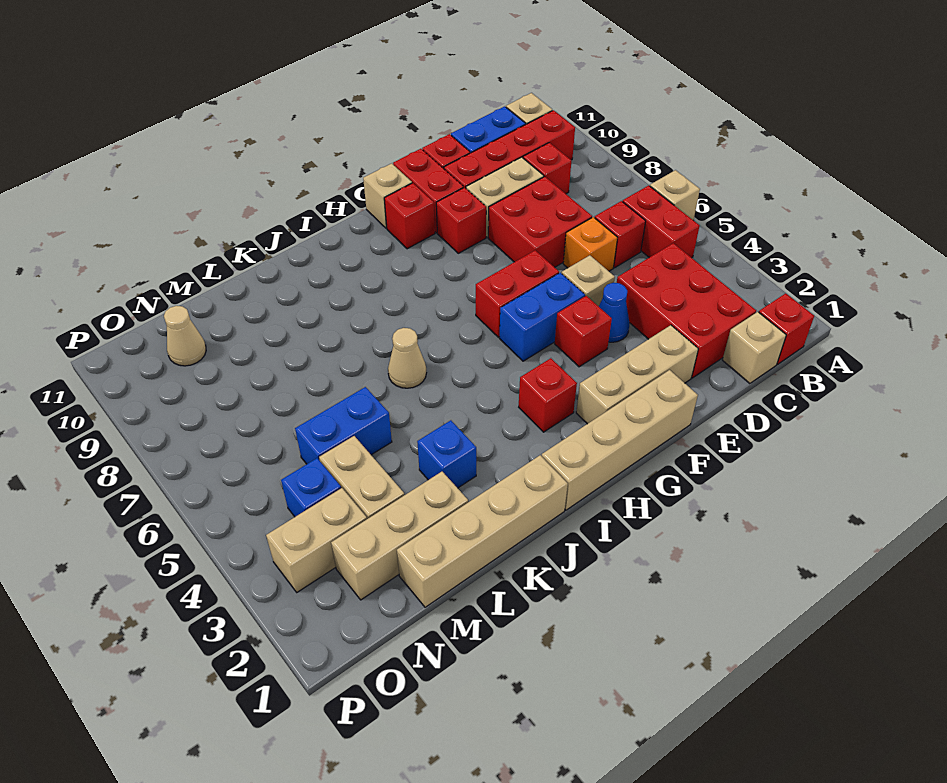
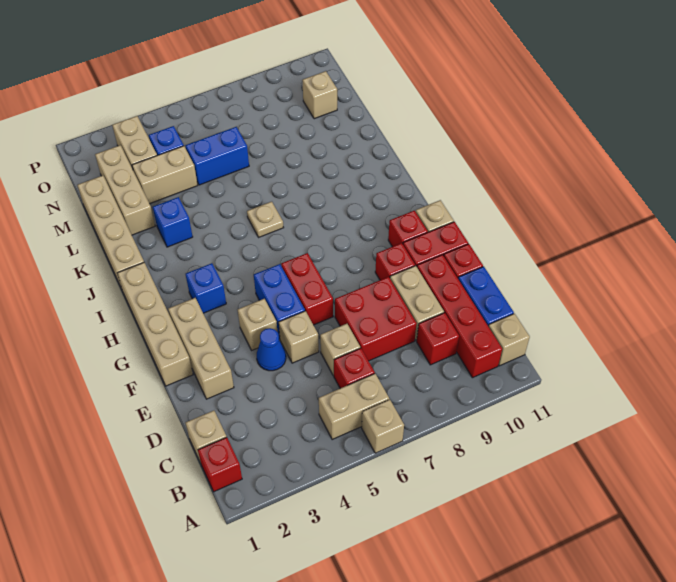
red brick B5:B6 level 1 -> tan brick B5:B6 level 1
red brick C2:D4 level 1 -> none
orange brick D6 level 1 -> tan brick D6 level 1
red brick F4 level 1 -> tan brick F4 level 1
red brick H3 level 1 -> blue brick H3 level 1
tan cone J6 level 1 -> tan plate J6 level 1
blue brick L5:M5 level 1 -> blue brick M5:M6 level 1
tan cone N10 level 1 -> tan brick N10 level 1

